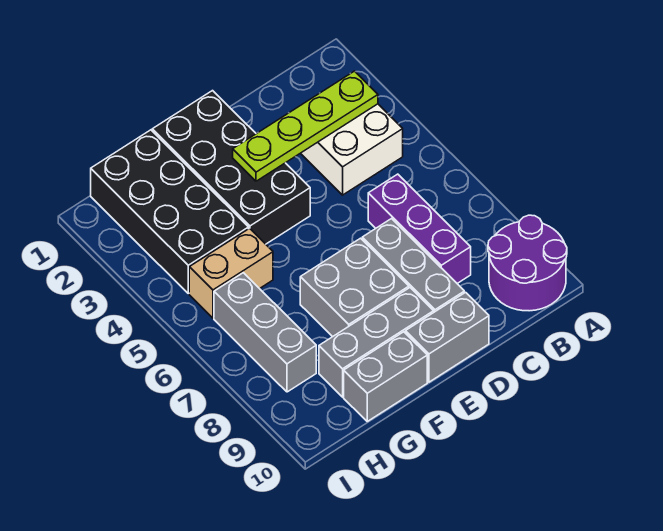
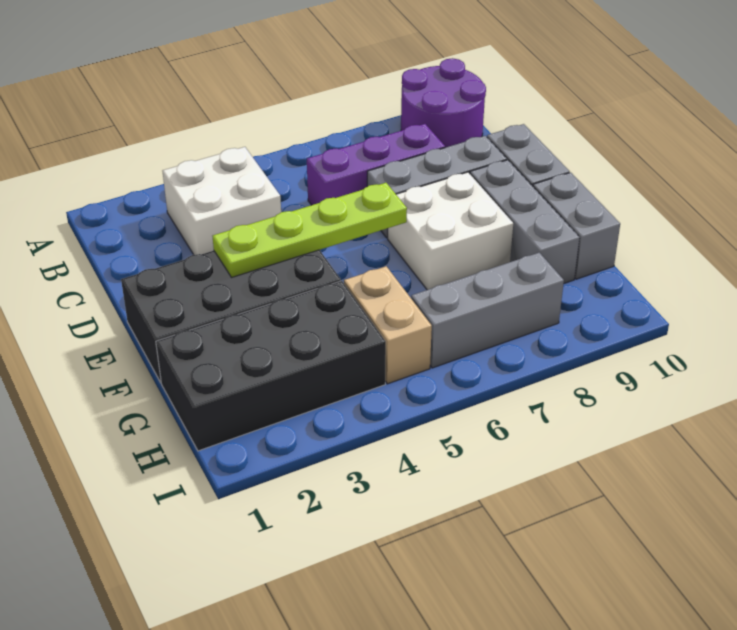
lime plate B3:E3 level 2 -> lime plate E3:E6 level 2
grey brick E7:F8 level 1 -> white brick E7:F8 level 1

